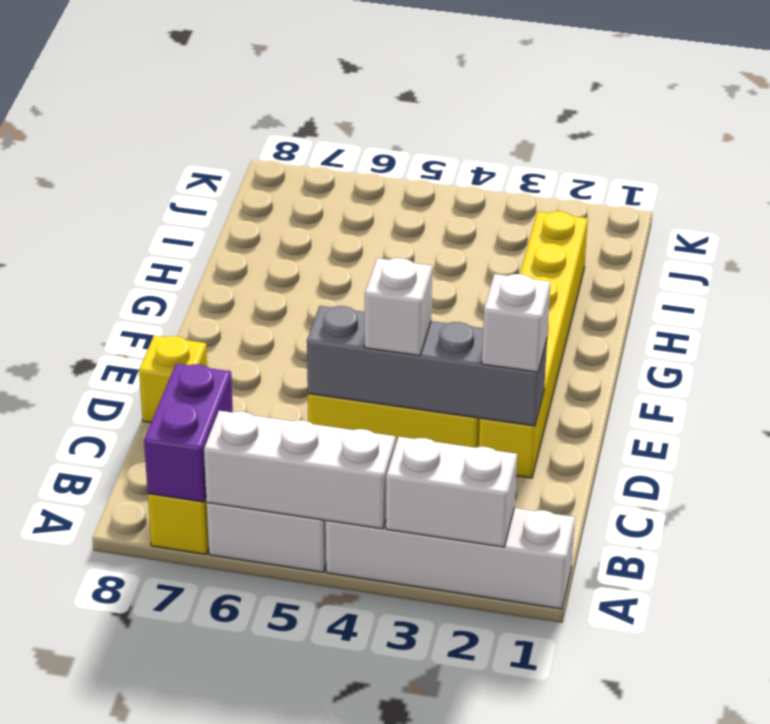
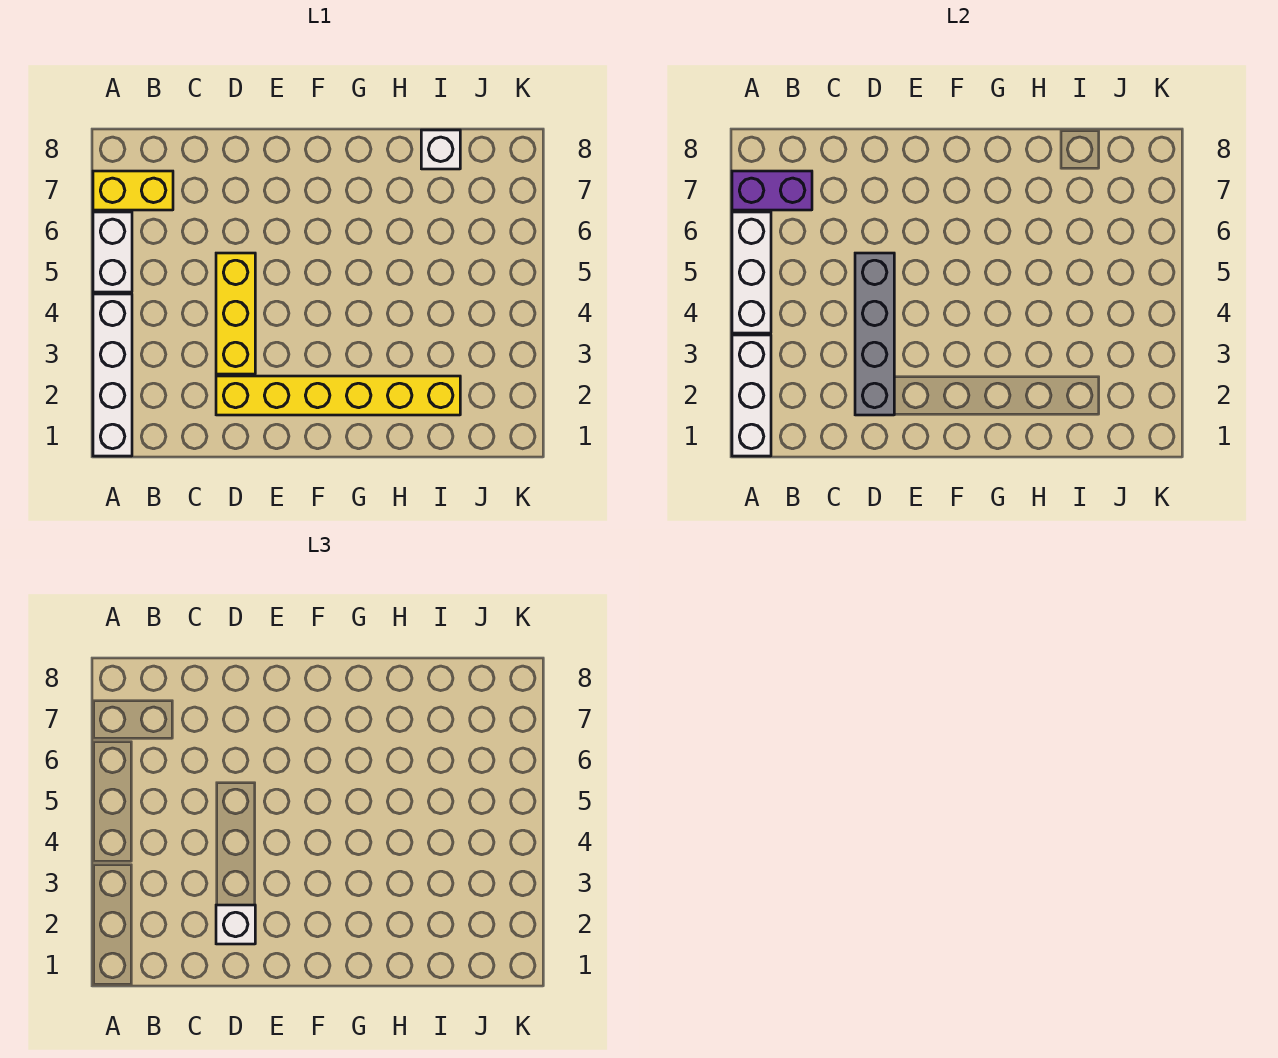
white brick A2:A3 level 2 -> white brick A1:A3 level 2
white brick D4 level 3 -> white brick I8 level 1
yellow brick D8 level 1 -> none

